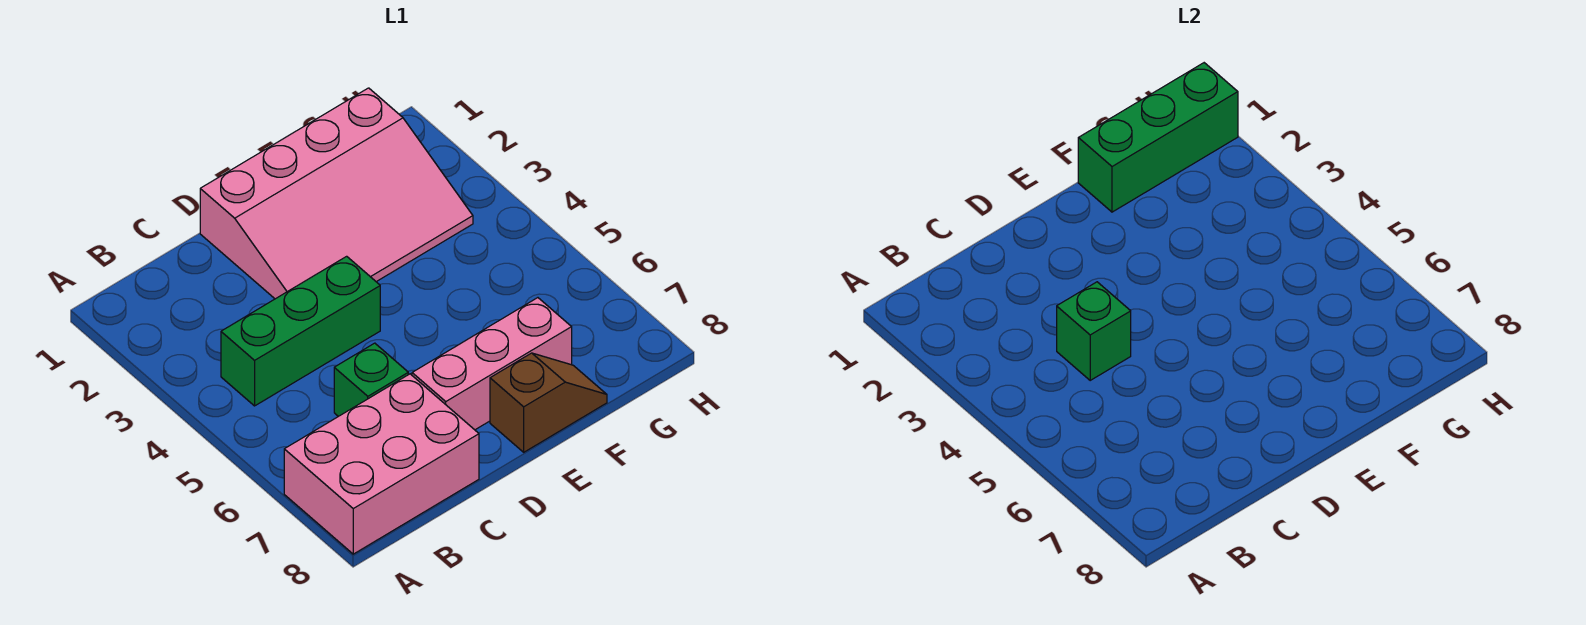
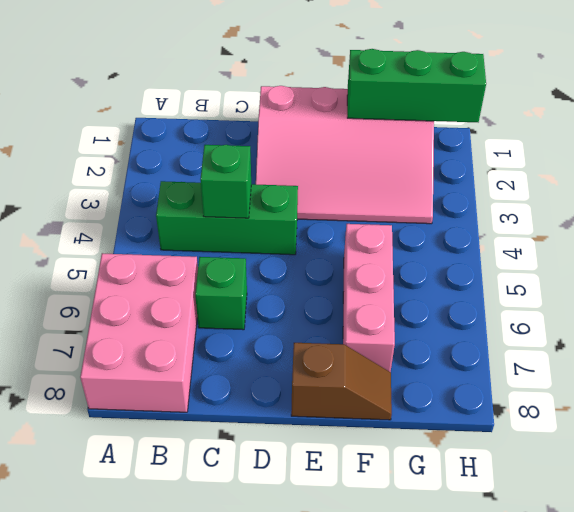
pink brick A7:C8 level 1 -> pink brick A6:B8 level 1
pink brick D7:F7 level 1 -> pink brick F5:F7 level 1

